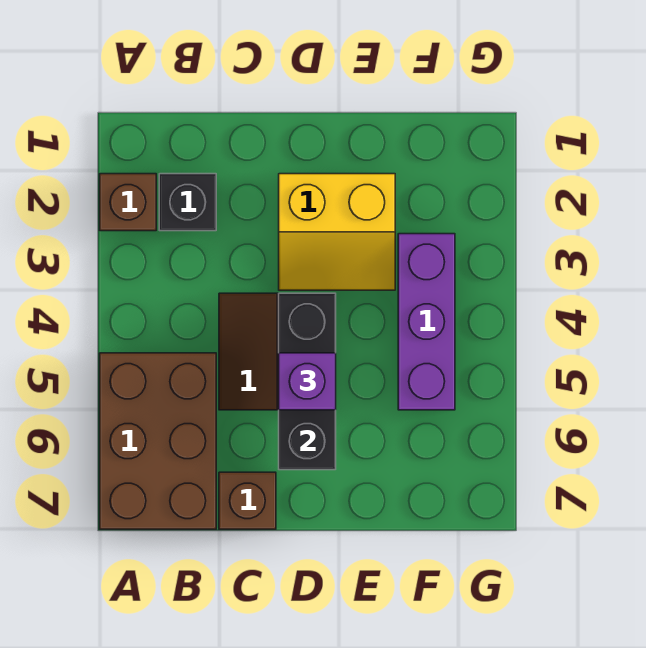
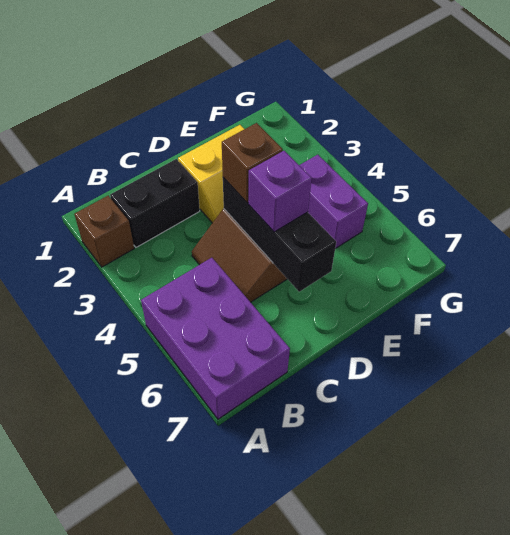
brown brick A5:B7 level 1 -> purple brick A5:B7 level 1
black brick B2 level 1 -> black brick B2:C2 level 1
brown brick C7 level 1 -> brown brick D4 level 3
purple brick F3:F5 level 1 -> purple brick F4:F5 level 1

